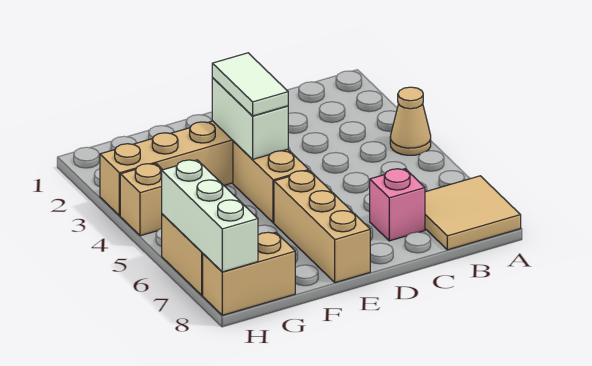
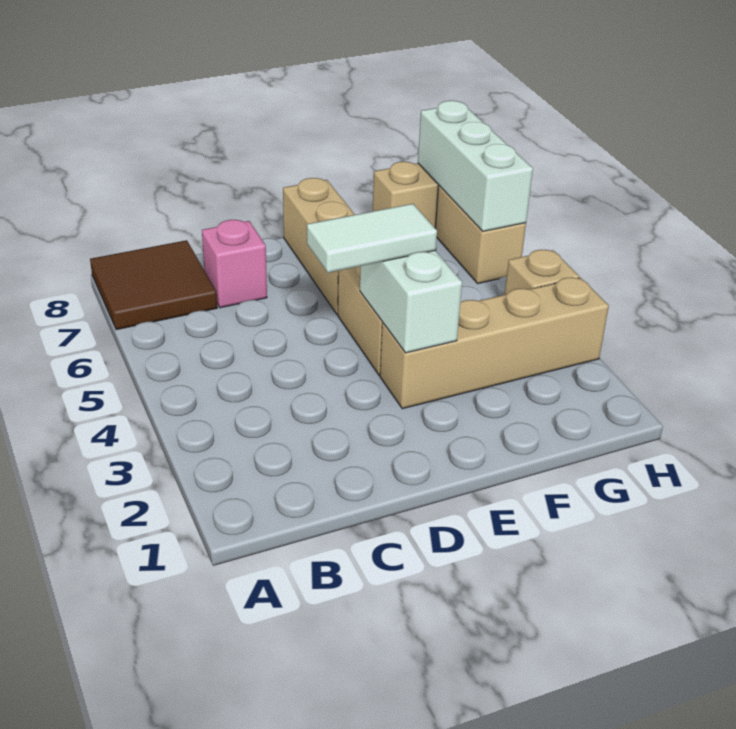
tan cone A4 level 1 -> none
tan tile A7:B8 level 1 -> brown tile A7:B8 level 1
white tile E3:E4 level 3 -> white tile D4:E4 level 3

